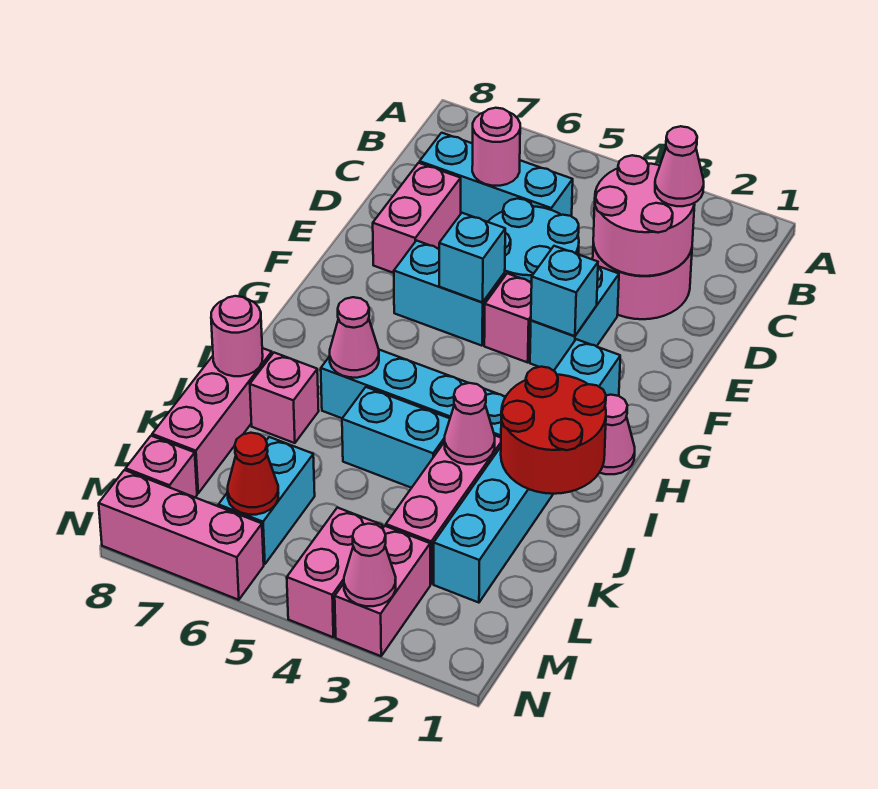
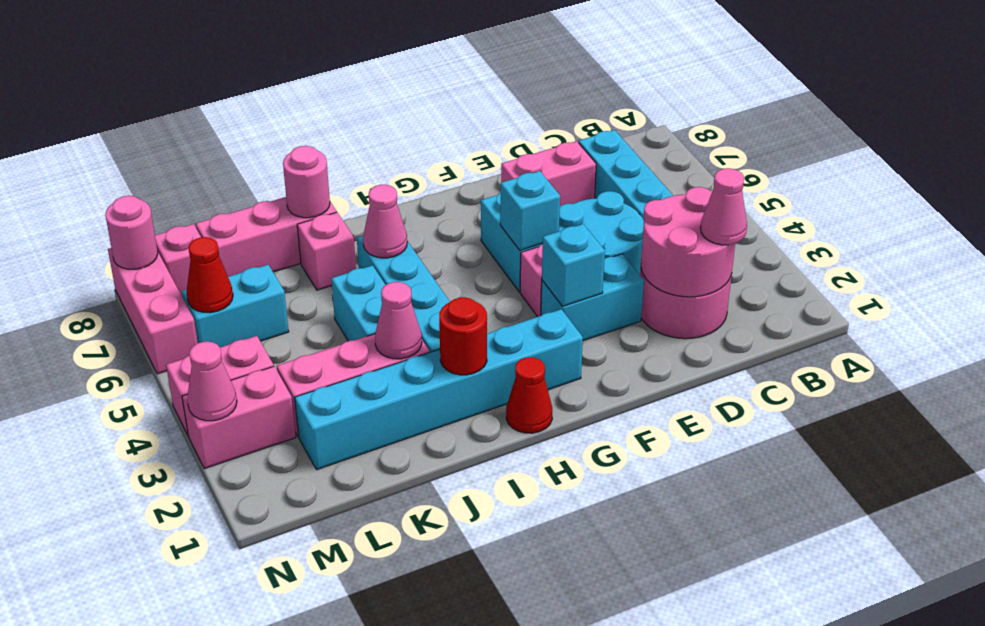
pink round brick C6 level 2 -> pink round brick N8 level 2
pink cone H1 level 1 -> red cone H1 level 1
red round brick I1:J2 level 2 -> red round brick I2 level 2

